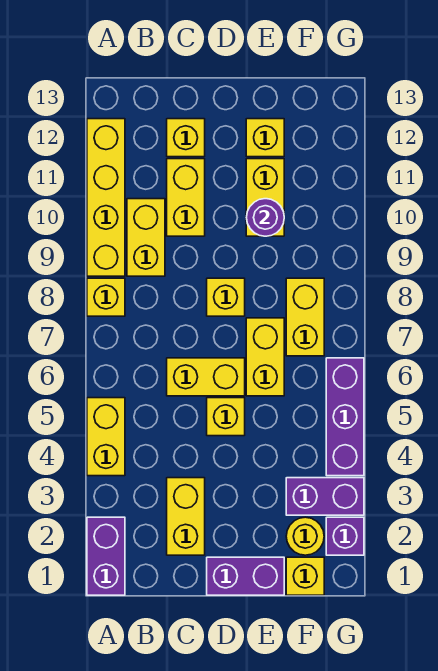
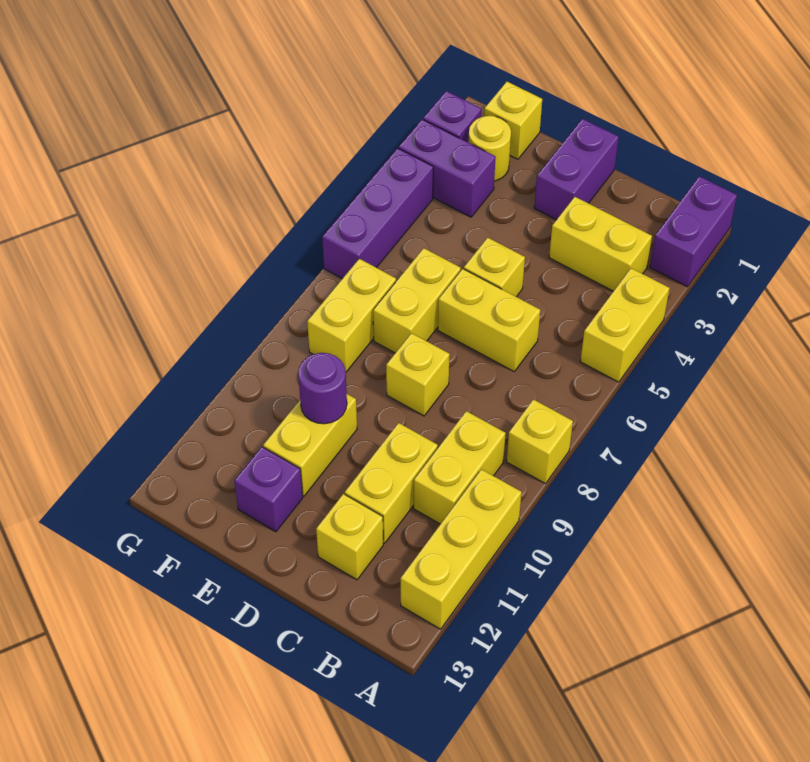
yellow brick A9:A12 level 1 -> yellow brick A10:A12 level 1
yellow brick C2:C3 level 1 -> yellow brick B3:C3 level 1
purple brick D1:E1 level 1 -> purple brick D1:D2 level 1
yellow brick E12 level 1 -> purple brick E12 level 1

